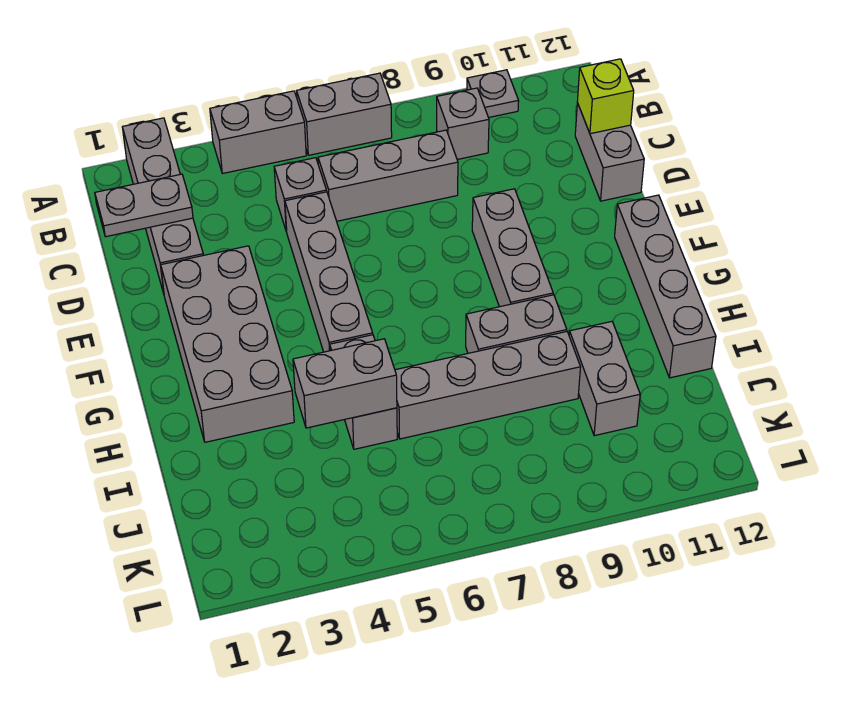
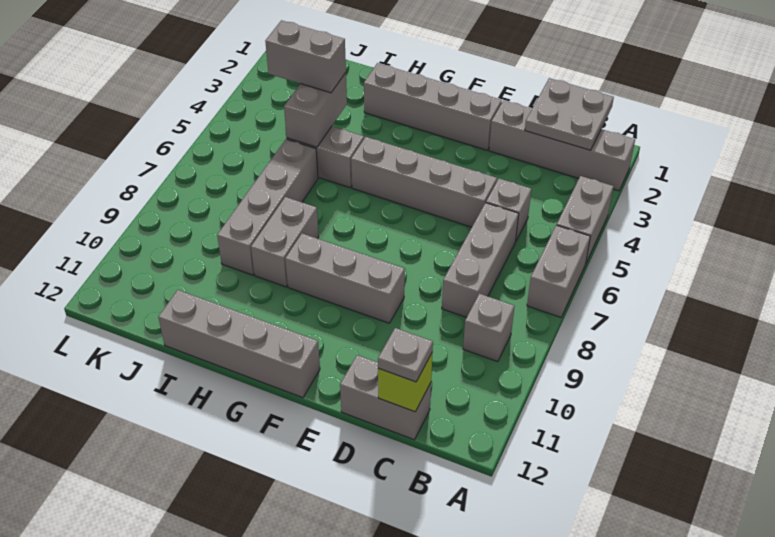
grey plate A10 level 1 -> grey plate C12 level 3
grey plate C1:C2 level 2 -> grey plate B1:C2 level 2
grey brick E2:H3 level 1 -> grey brick E2:H2 level 1
grey brick I10:J10 level 1 -> grey brick I4:J4 level 3

